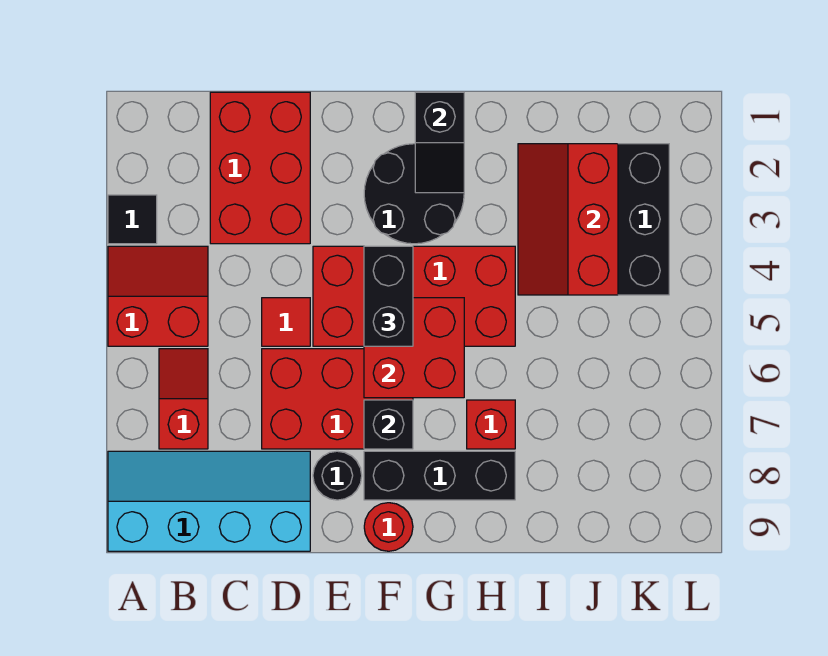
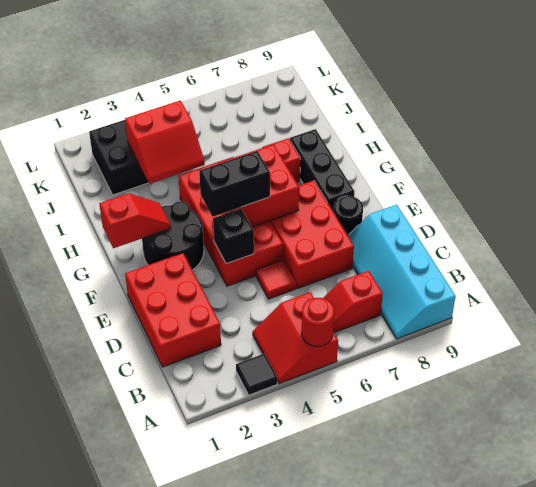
red brick C1:D3 level 1 -> red brick C1:E2 level 1
black brick F7 level 2 -> black brick E4 level 2
red round brick F9 level 1 -> red round brick A5 level 2
black slope G1:G2 level 2 top 1 -> red slope G1:G2 level 2 top 1
red slope I2:J4 level 2 top J -> red slope I3:J4 level 2 top J

